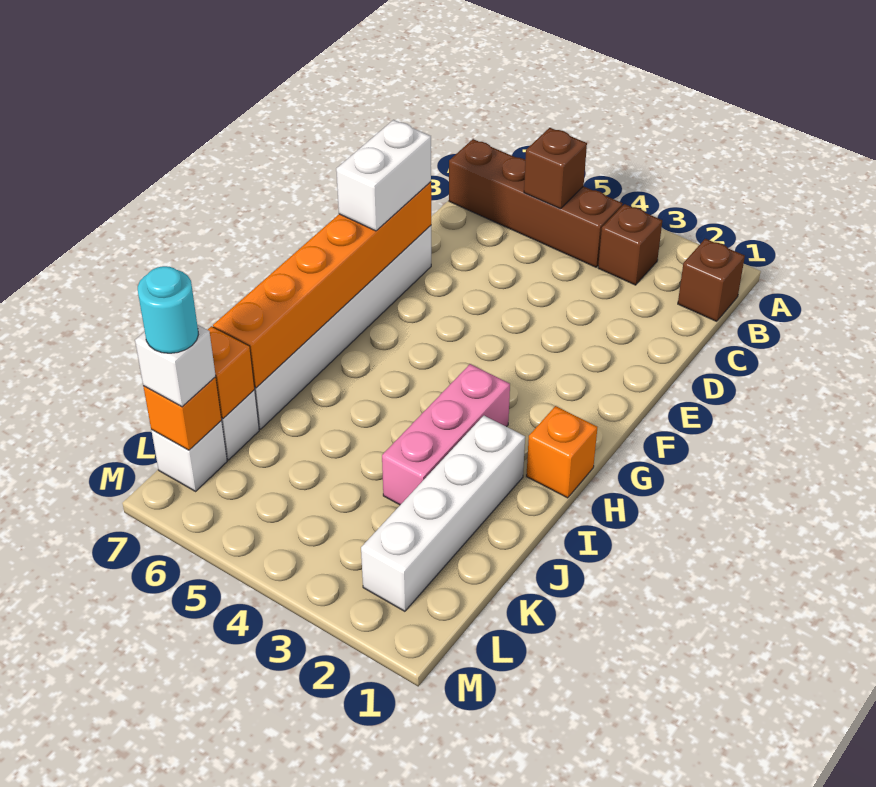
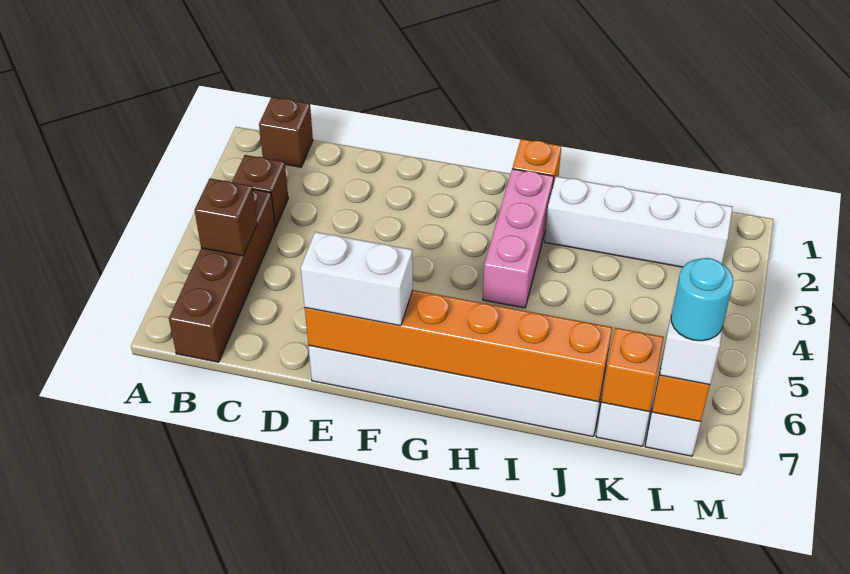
pink brick H3:J3 level 1 -> pink brick H2:H4 level 1

